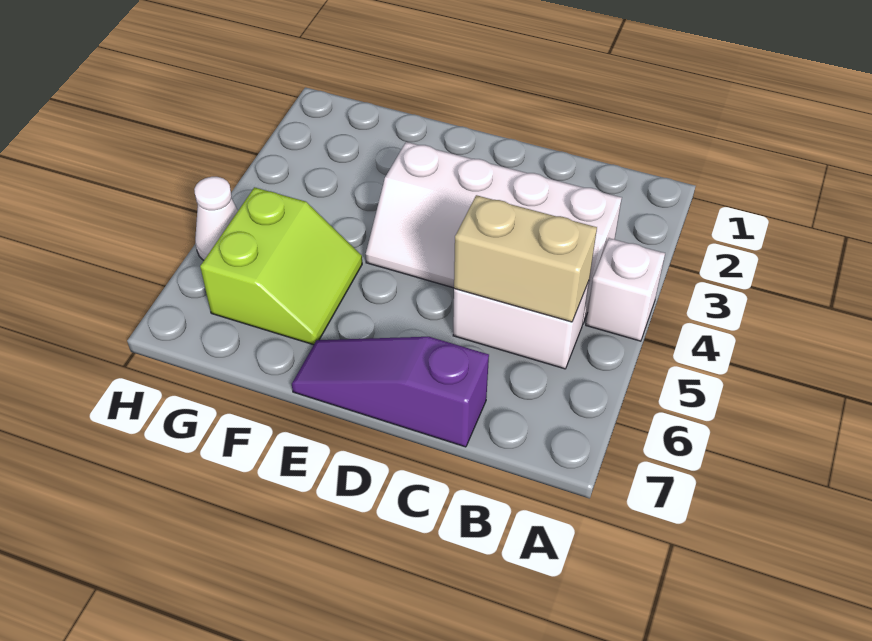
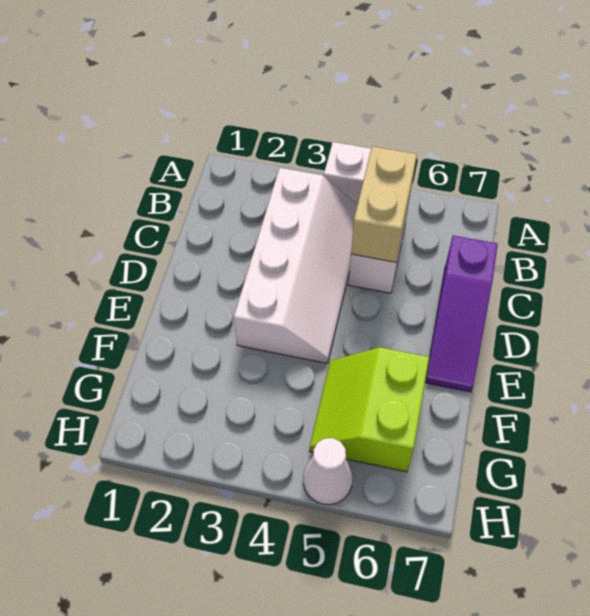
lime slope F5:G6 level 1 top G -> lime slope F5:G6 level 1 top 6

